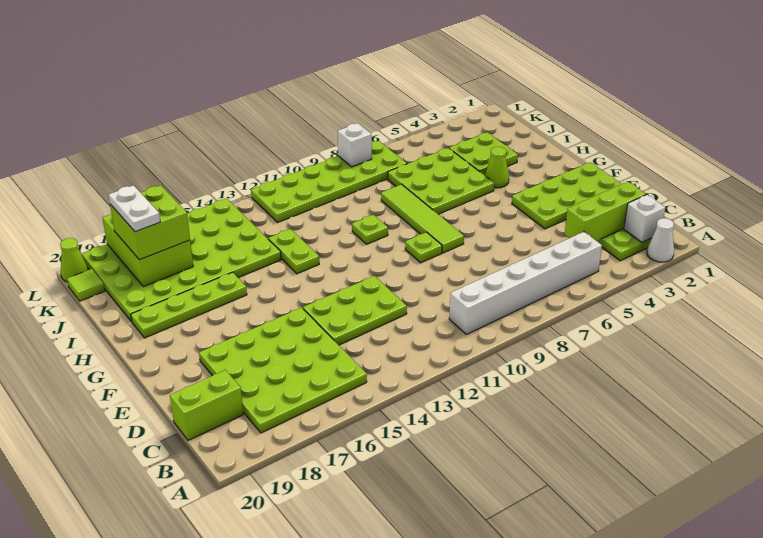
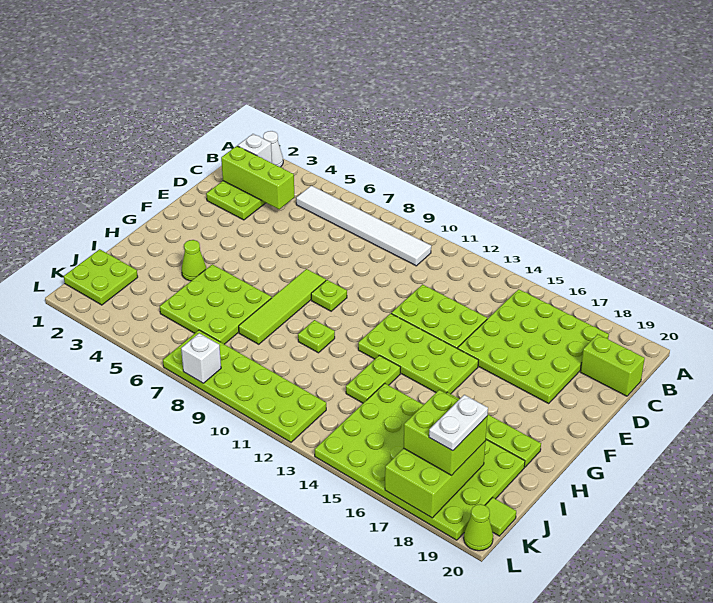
white brick B5:B10 level 1 -> white tile B5:B10 level 1
lime plate E1:F4 level 1 -> lime plate F12:G15 level 1
lime plate I3:J4 level 1 -> lime plate J1:K2 level 1

